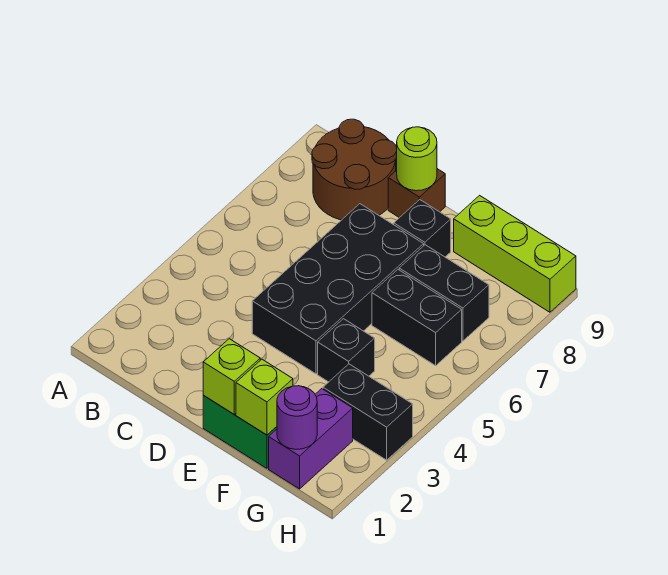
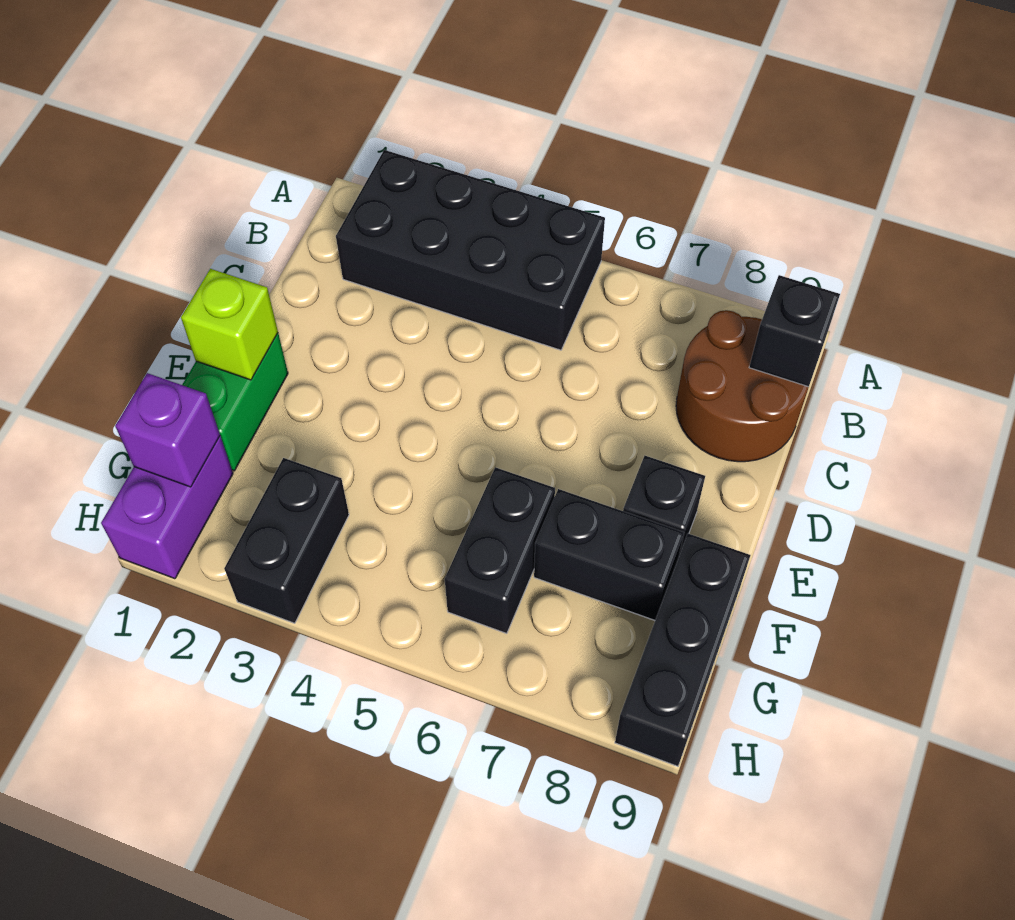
black brick D4:E7 level 1 -> black brick A2:B5 level 1
brown brick D9 level 1 -> none
lime round brick D9 level 2 -> none
lime brick F1 level 2 -> none
black brick F4 level 1 -> black brick B9 level 2
black brick F7:G7 level 1 -> black brick F7:F8 level 1
lime brick F9:H9 level 1 -> black brick F9:H9 level 1
purple brick G1:G2 level 1 -> purple brick G1:H1 level 1
purple round brick G1 level 2 -> purple brick G1 level 2

